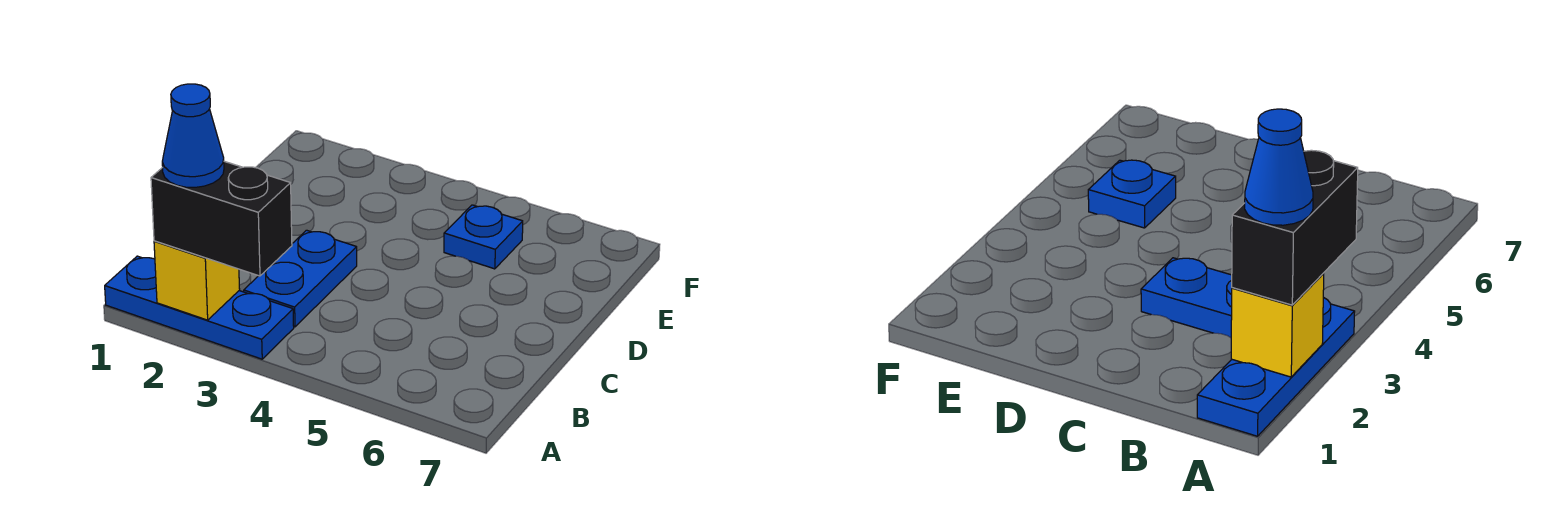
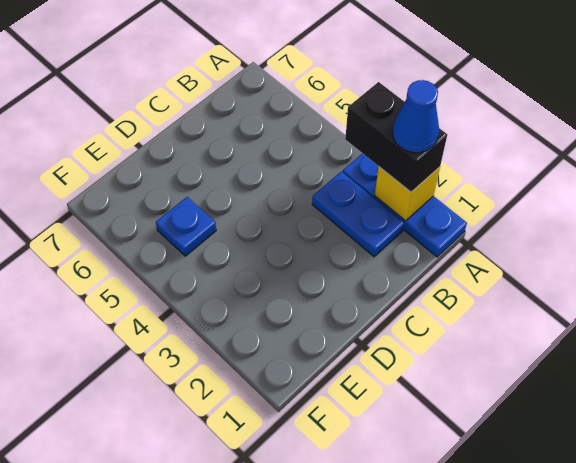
blue plate B3:C3 level 1 -> blue plate B2:B3 level 1

